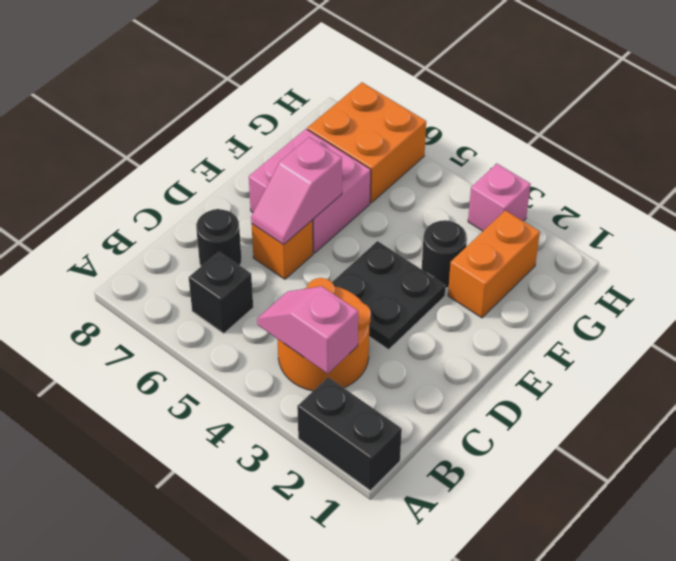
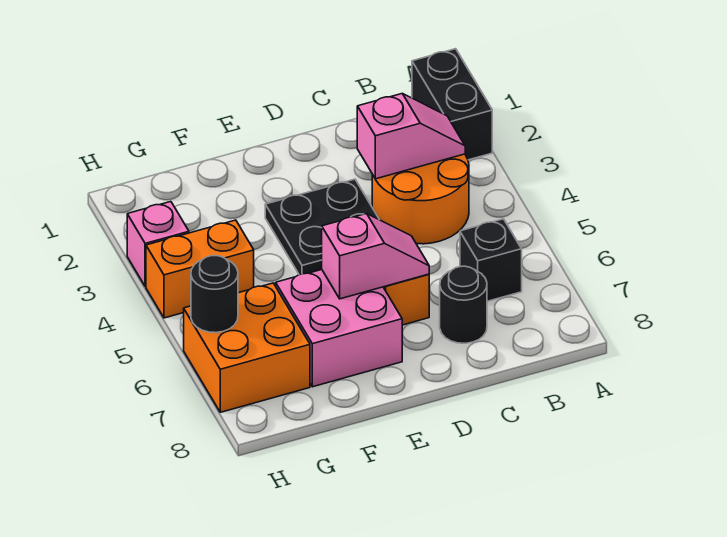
pink slope B3:B4 level 2 top 3 -> pink slope B3:C3 level 2 top C
orange brick F2:G2 level 1 -> orange brick G4:H4 level 1
black round brick F3 level 1 -> black round brick H6 level 2

